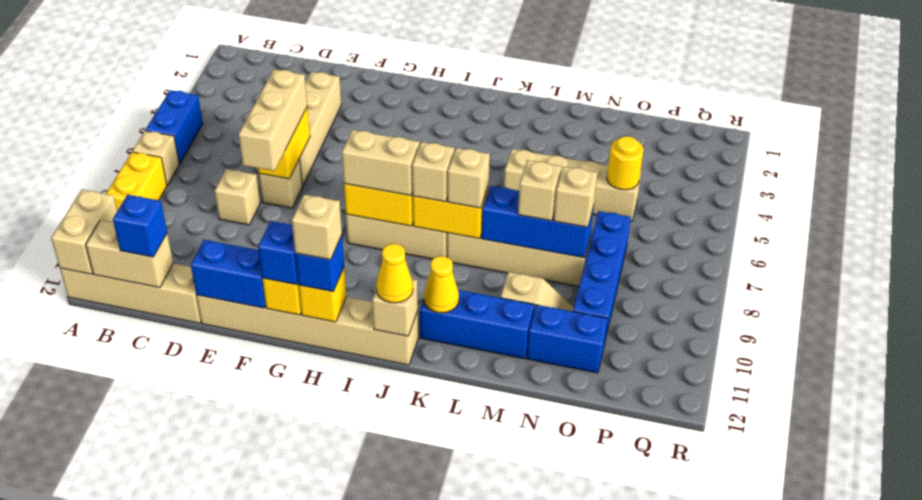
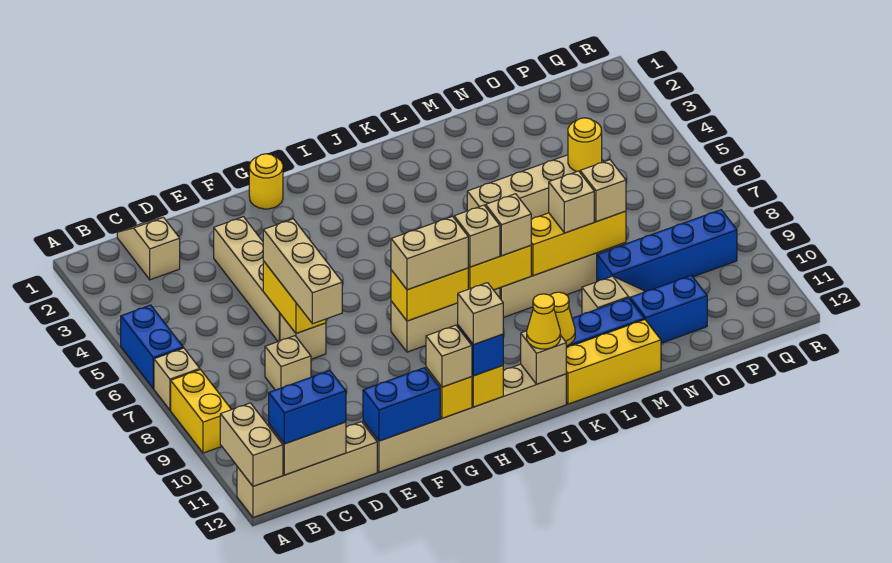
none -> tan slope C1:C2 level 1 top 2
blue brick C12 level 3 -> blue brick B12:C12 level 3
none -> yellow round brick G1 level 1
blue brick G12 level 3 -> tan brick G12 level 3
none -> yellow brick K12:M12 level 1
blue brick L8:N8 level 2 -> yellow brick L8:N8 level 2
blue brick O7:O10 level 1 -> blue brick N9:Q9 level 1

